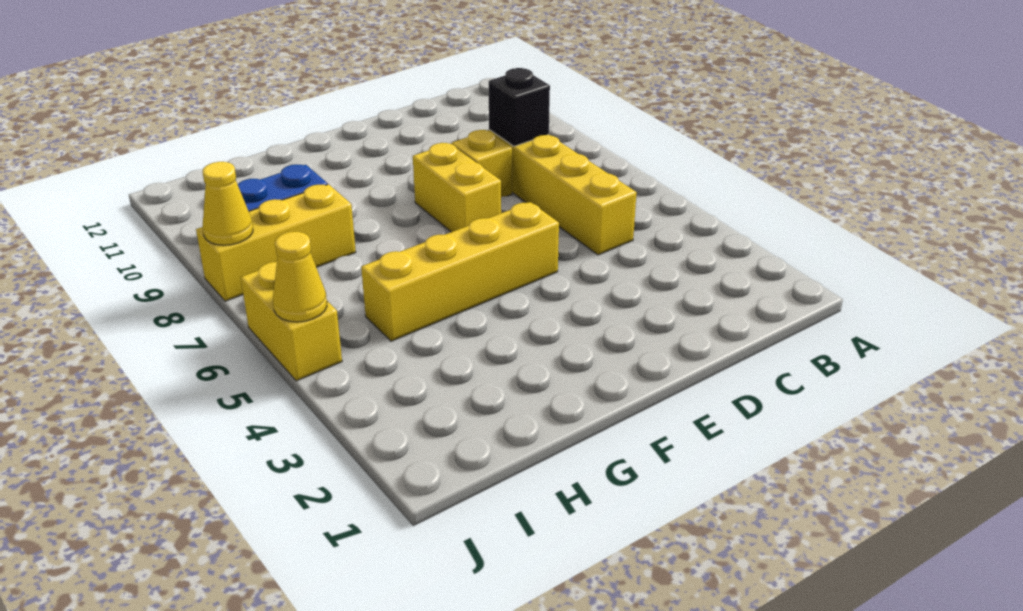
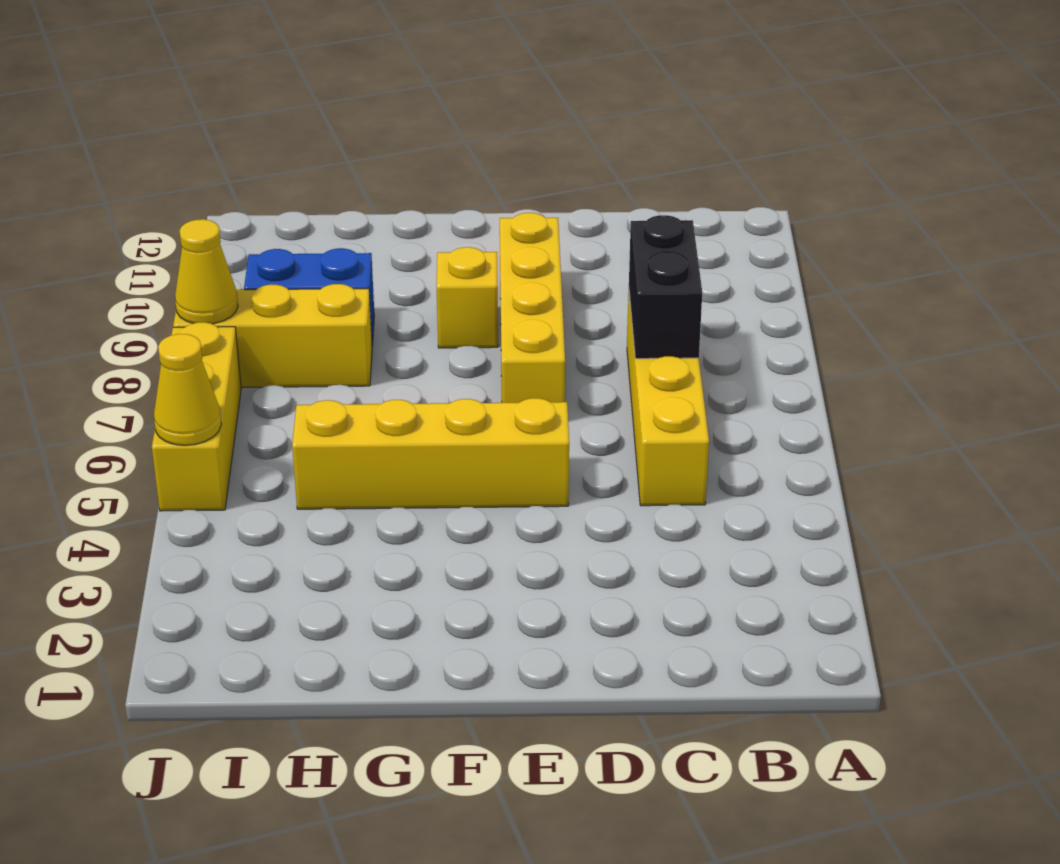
black brick C8 level 2 -> black brick C7:C8 level 2
yellow brick D8 level 1 -> yellow brick F9 level 1
yellow brick E7:E8 level 1 -> yellow brick E7:E10 level 1
yellow brick J5:J6 level 1 -> yellow brick J5:J7 level 1

